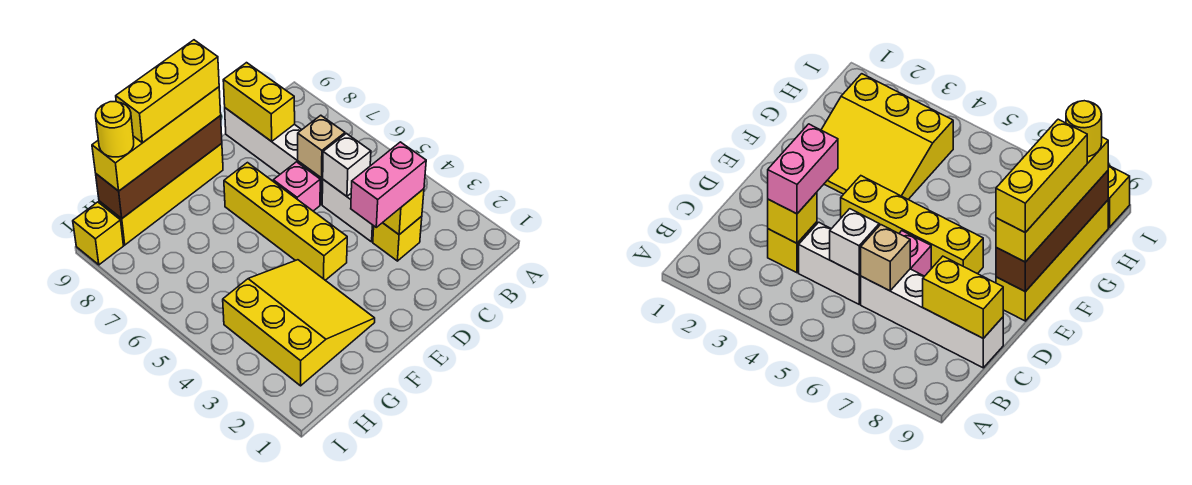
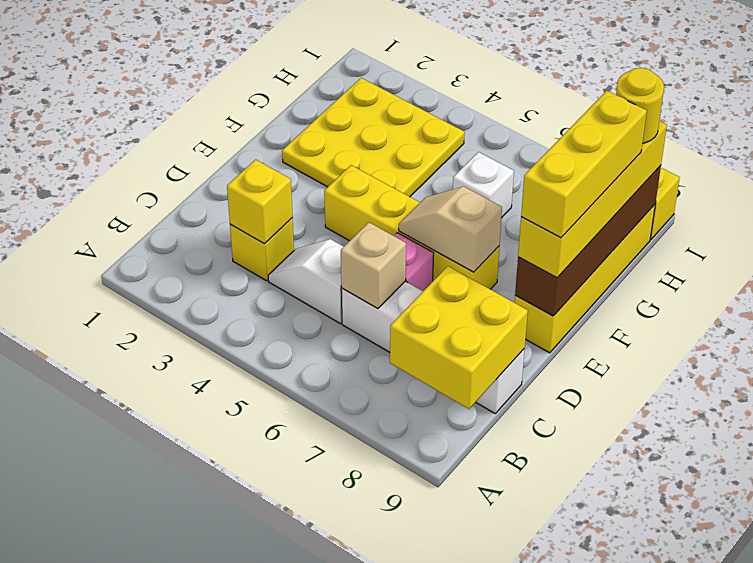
pink brick C3:D3 level 3 -> none
white brick C4:C5 level 1 -> white slope C4:C5 level 1 top 5
white brick C5 level 2 -> white brick G6 level 1
yellow brick C8:C9 level 2 -> yellow brick B8:C9 level 2
none -> tan slope E6:E7 level 2 top 7
yellow slope F2:H4 level 1 top H -> yellow plate F2:H4 level 1

